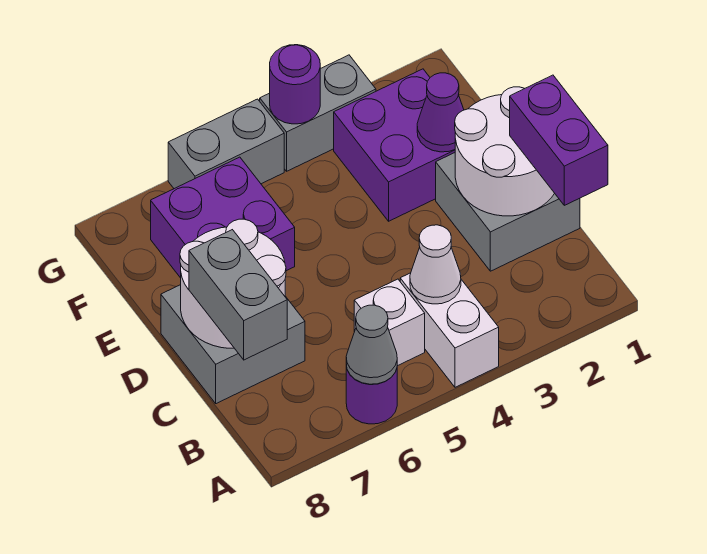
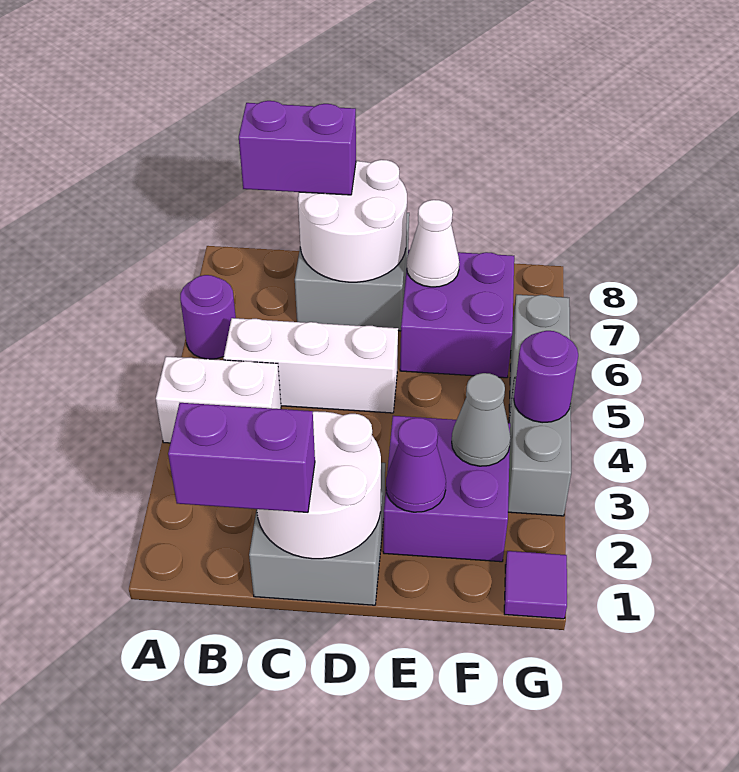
grey cone A6 level 2 -> grey cone F3 level 2
white cone B4 level 2 -> white cone E7 level 2
white brick B5 level 1 -> white brick B5:D5 level 1
grey brick B8:C8 level 3 -> purple brick B8:C8 level 3
none -> purple tile G1 level 1

